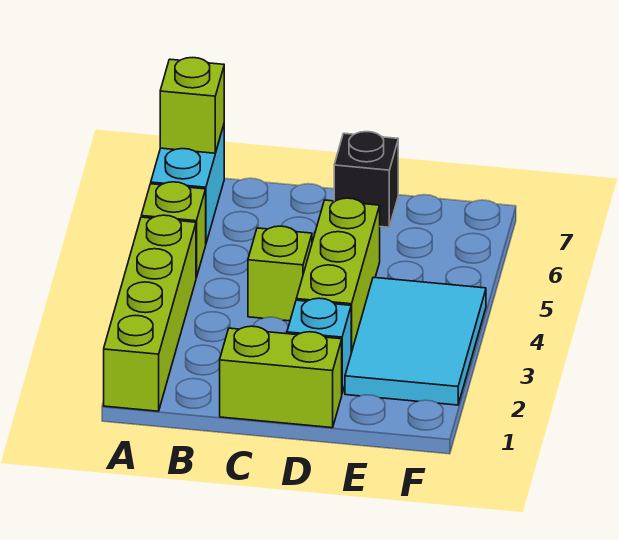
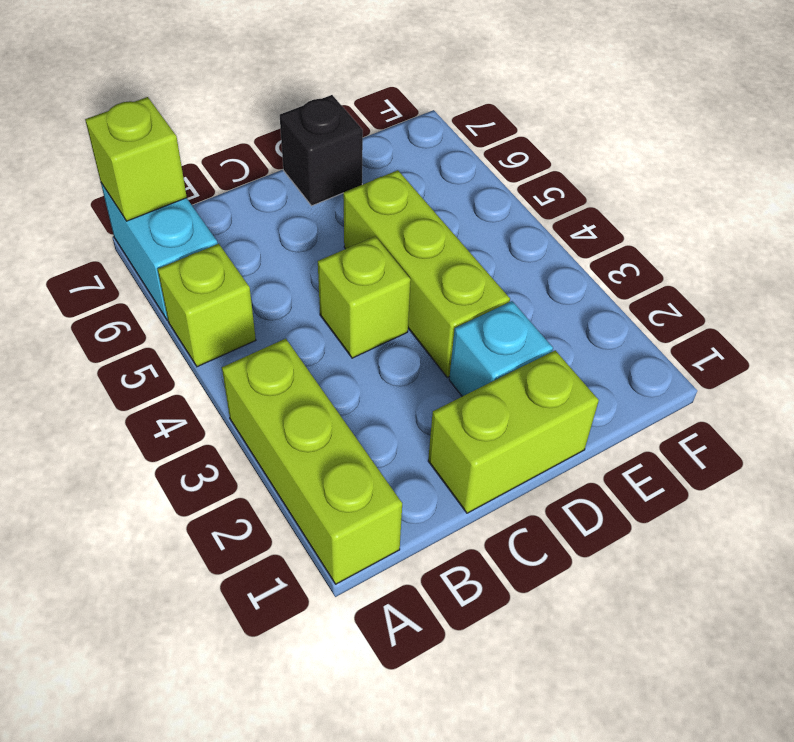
lime brick A1:A4 level 1 -> lime brick A1:A3 level 1
cyan tile E2:F4 level 1 -> none

